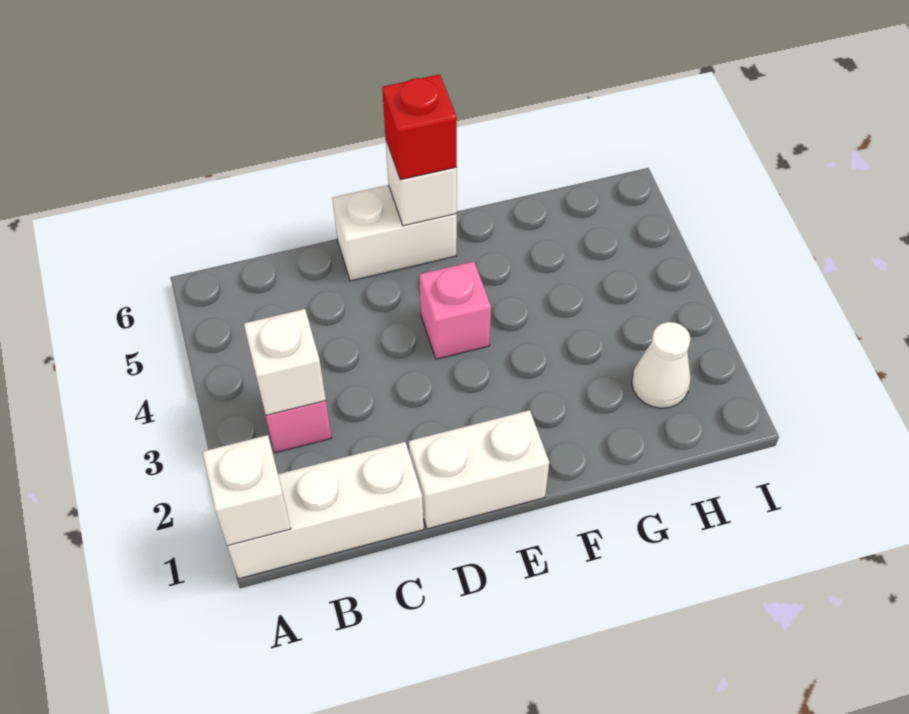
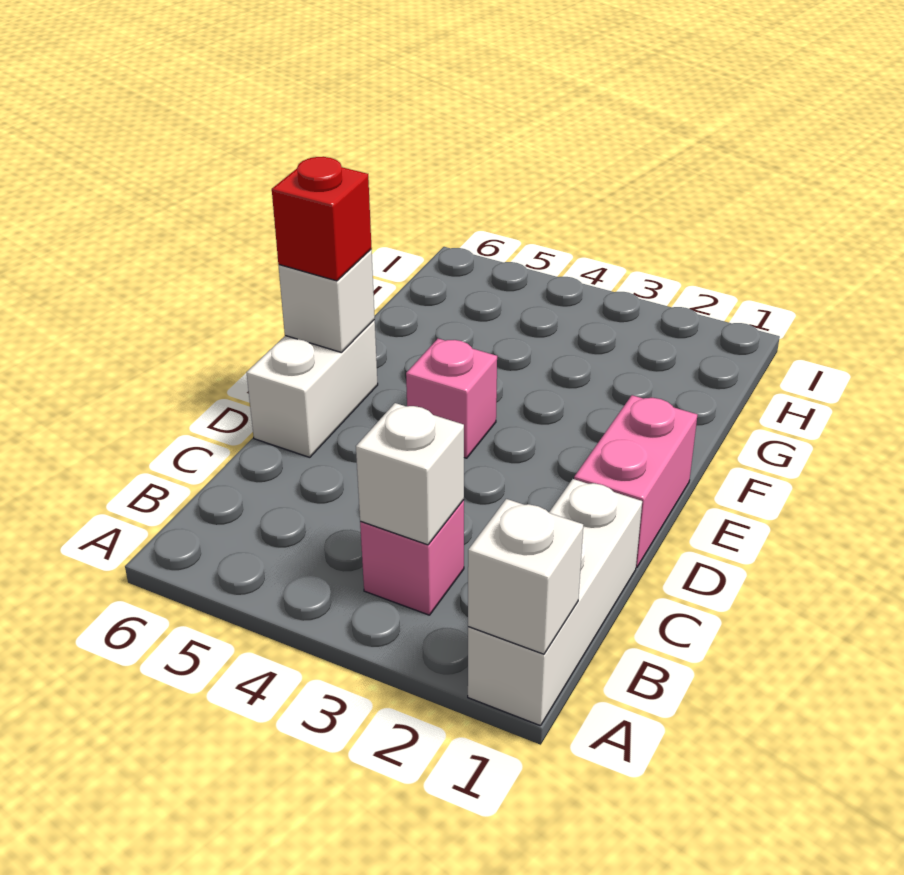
white brick D1:E1 level 1 -> pink brick D1:E1 level 1
white cone H2 level 1 -> none

